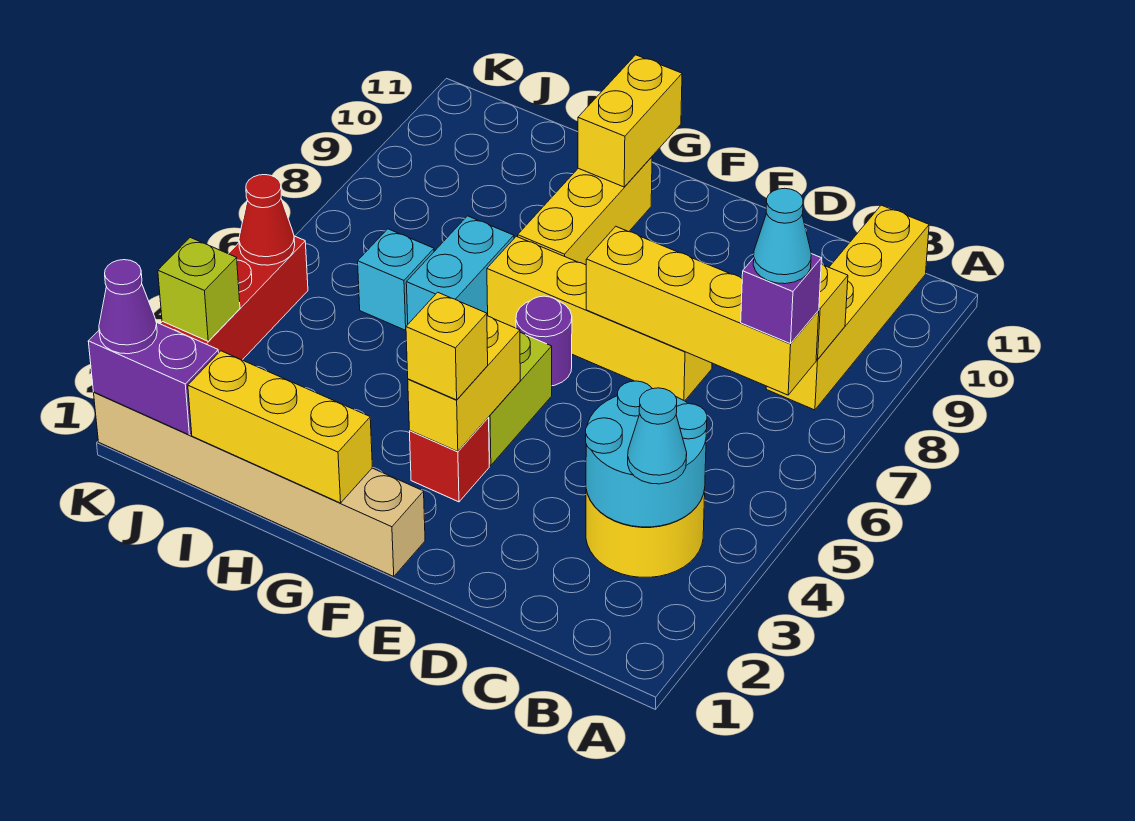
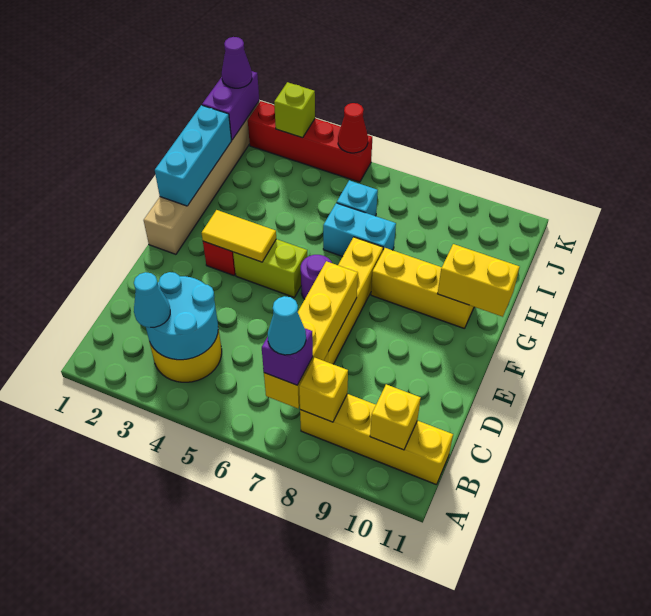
yellow brick F3:F4 level 2 -> yellow tile F3:F4 level 2
yellow brick F3 level 3 -> yellow brick B10 level 2
yellow brick G1:I1 level 2 -> cyan brick G1:I1 level 2

